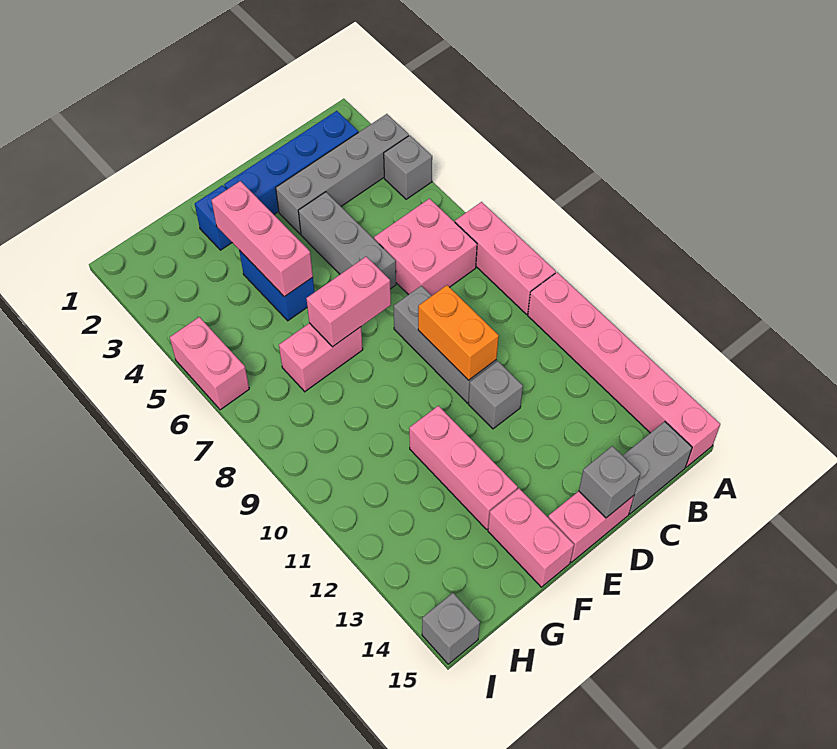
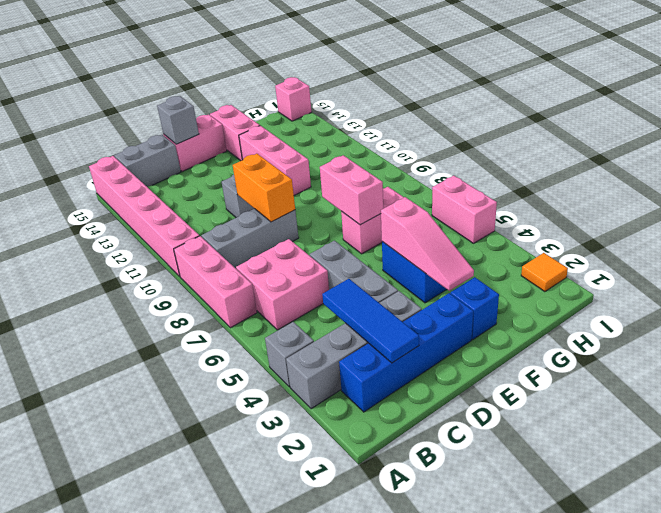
none -> blue tile C2:C4 level 2
grey brick D8:D10 level 1 -> grey brick B9:D9 level 1
pink brick E7:F7 level 2 -> pink brick F7:F8 level 2
pink brick F3:F5 level 2 -> pink slope F3:F5 level 2 top 5
none -> orange tile I2 level 1
grey brick I15 level 1 -> pink brick I15 level 1

